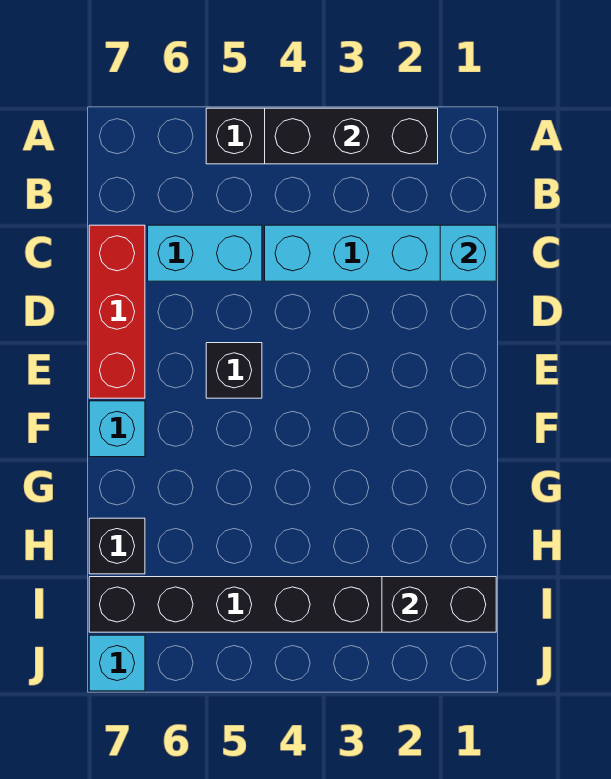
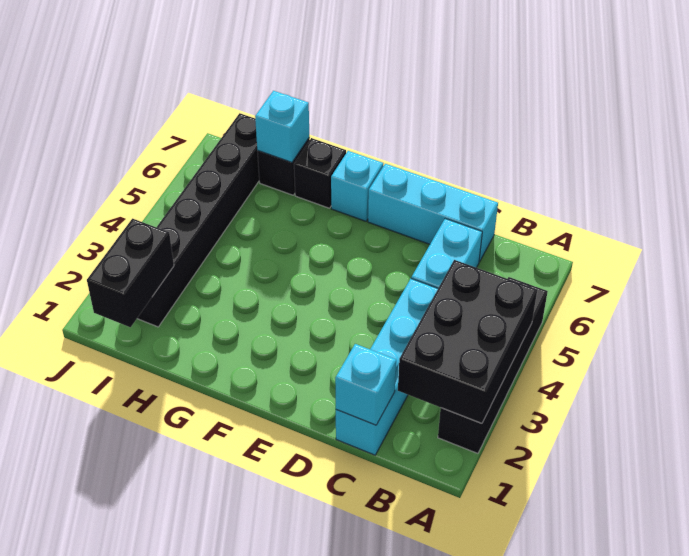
black brick A2:A4 level 2 -> black brick A2:B4 level 2
red brick C7:E7 level 1 -> cyan brick C7:E7 level 1
black brick E5 level 1 -> black brick G7 level 1
cyan brick J7 level 1 -> cyan brick H7 level 2

